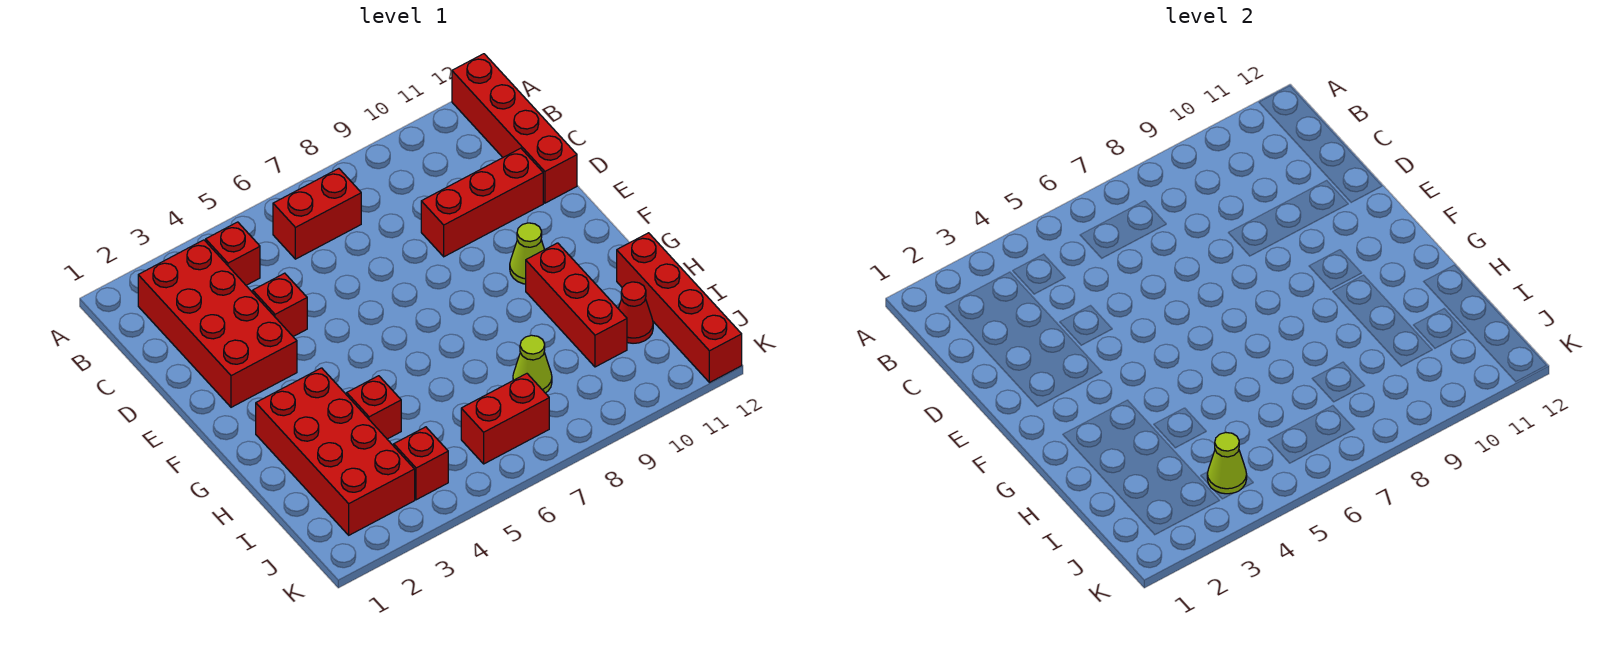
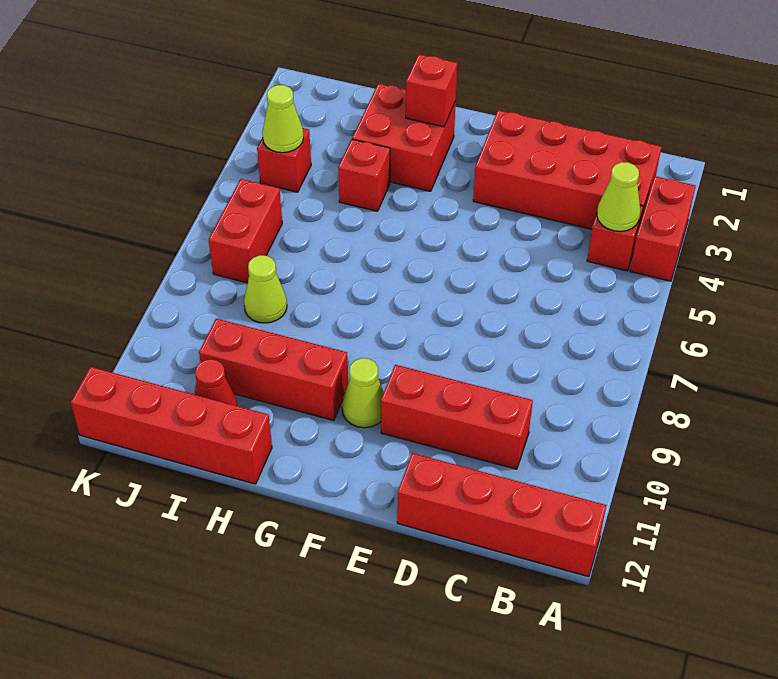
none -> lime cone B4 level 2
red brick B6:B7 level 1 -> red brick A3:A4 level 1
red brick D4 level 1 -> red brick G2 level 2
red brick D9:D11 level 1 -> red brick C10:E10 level 1
red brick G2:J3 level 1 -> red brick G2:H3 level 1

